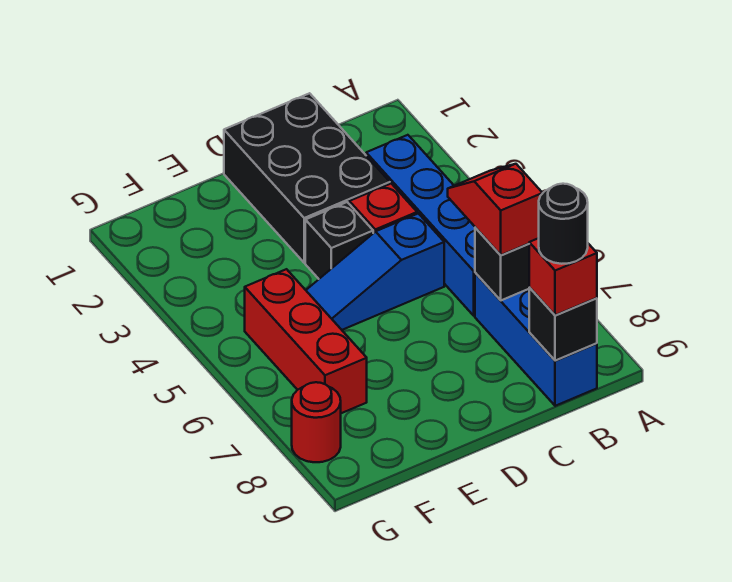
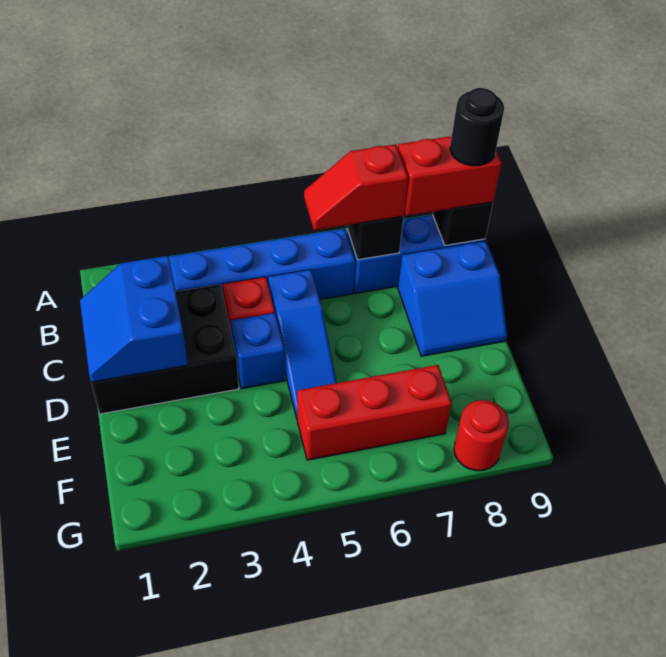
red brick B9 level 3 -> red brick B8:B9 level 3
none -> blue slope C1:D2 level 2 top 2
none -> blue slope C8:D9 level 1 top C
black brick D4 level 1 -> blue brick D4 level 1

